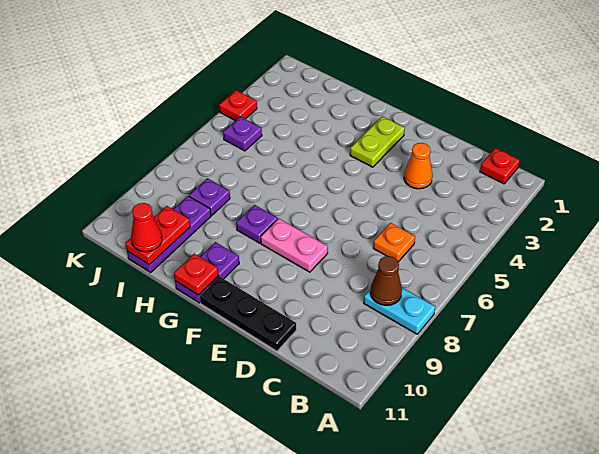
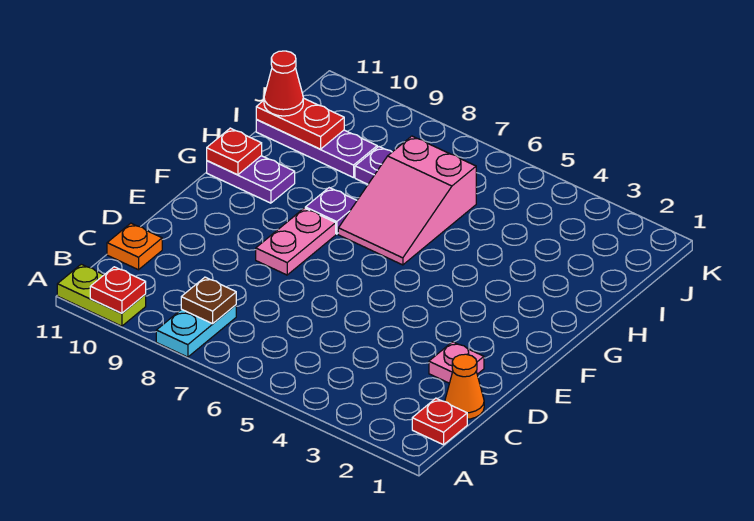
brown cone B8 level 2 -> brown plate B8 level 2
orange plate C6 level 1 -> orange plate C11 level 1
none -> pink plate D2 level 1
orange cone D3 level 1 -> orange cone C1 level 1
black plate D11:F11 level 1 -> none
lime plate F2:F3 level 1 -> lime plate A10:A11 level 1
none -> pink slope G6:I7 level 1 top I
purple plate J5 level 1 -> none
red plate K4 level 1 -> red plate A10 level 2

